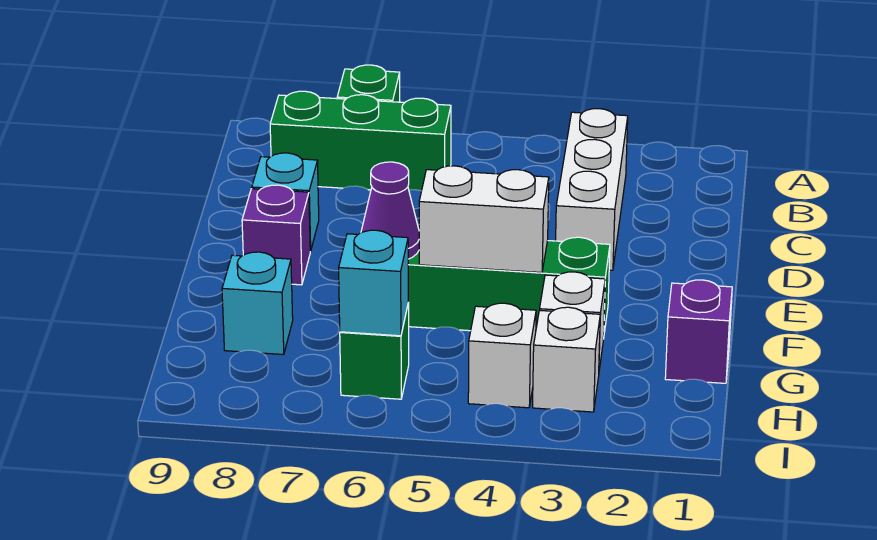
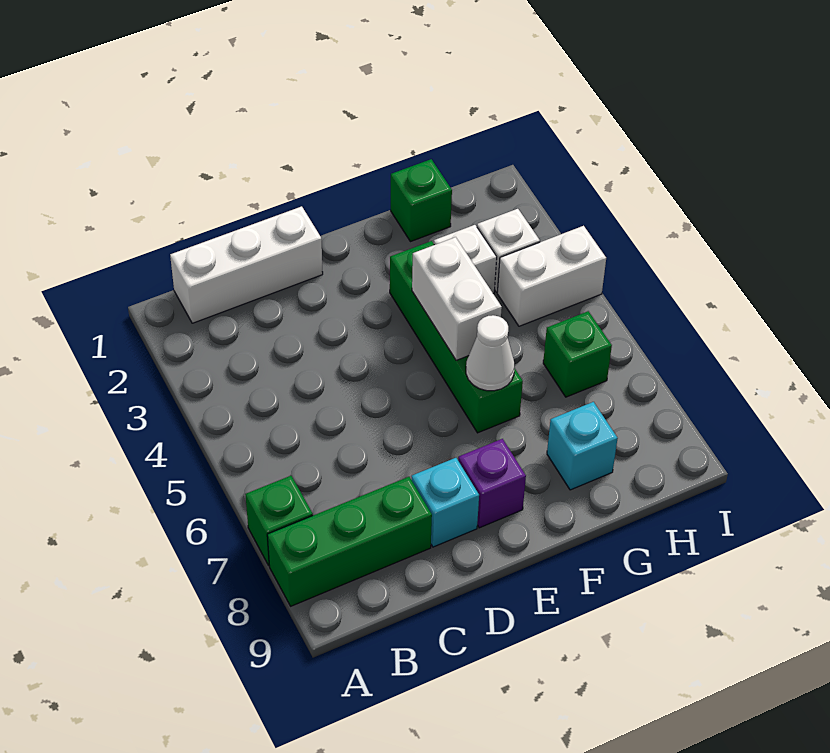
white brick B3:D3 level 1 -> white brick B1:D1 level 1
green brick B6:B8 level 1 -> green brick A8:C8 level 1
purple cone F6 level 2 -> white cone F6 level 2
purple brick G1 level 1 -> green brick G1 level 1
white brick H4 level 1 -> white brick H4:I4 level 1
cyan brick H6 level 2 -> none

